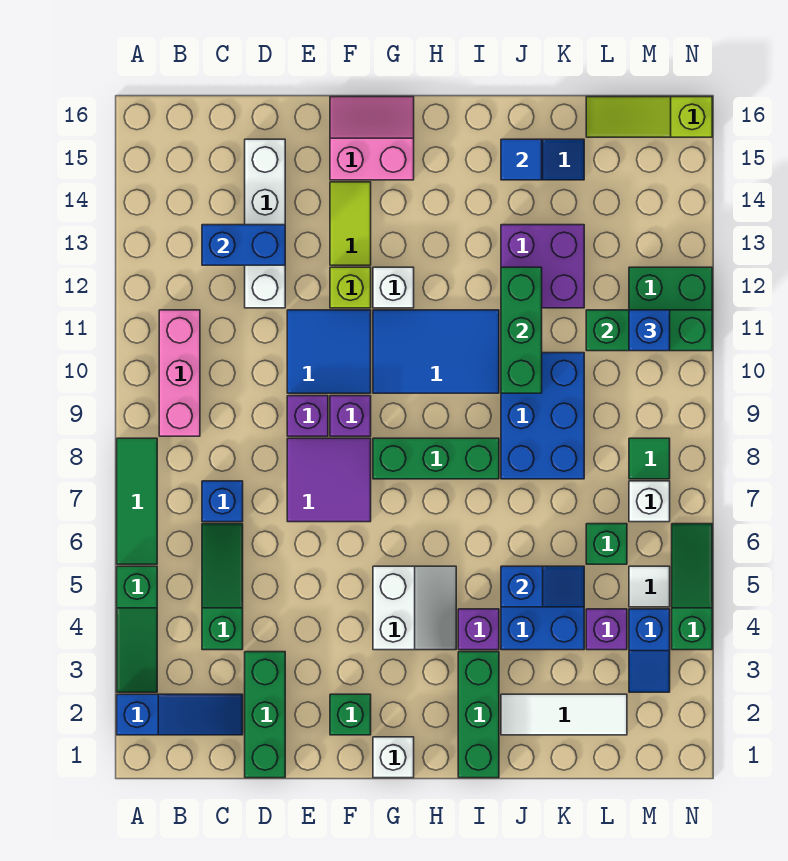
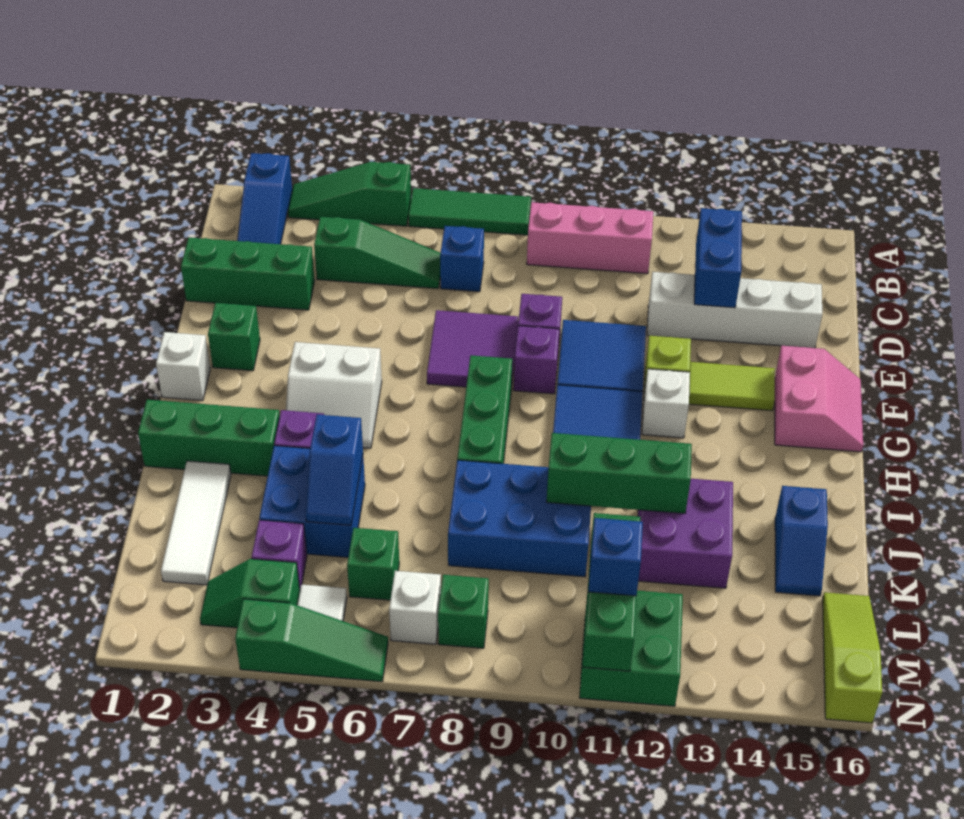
blue tile J15 level 2 -> none
blue slope M3:M4 level 1 top 4 -> green slope M3:M4 level 1 top 4
green tile M8 level 1 -> green brick M8 level 1

